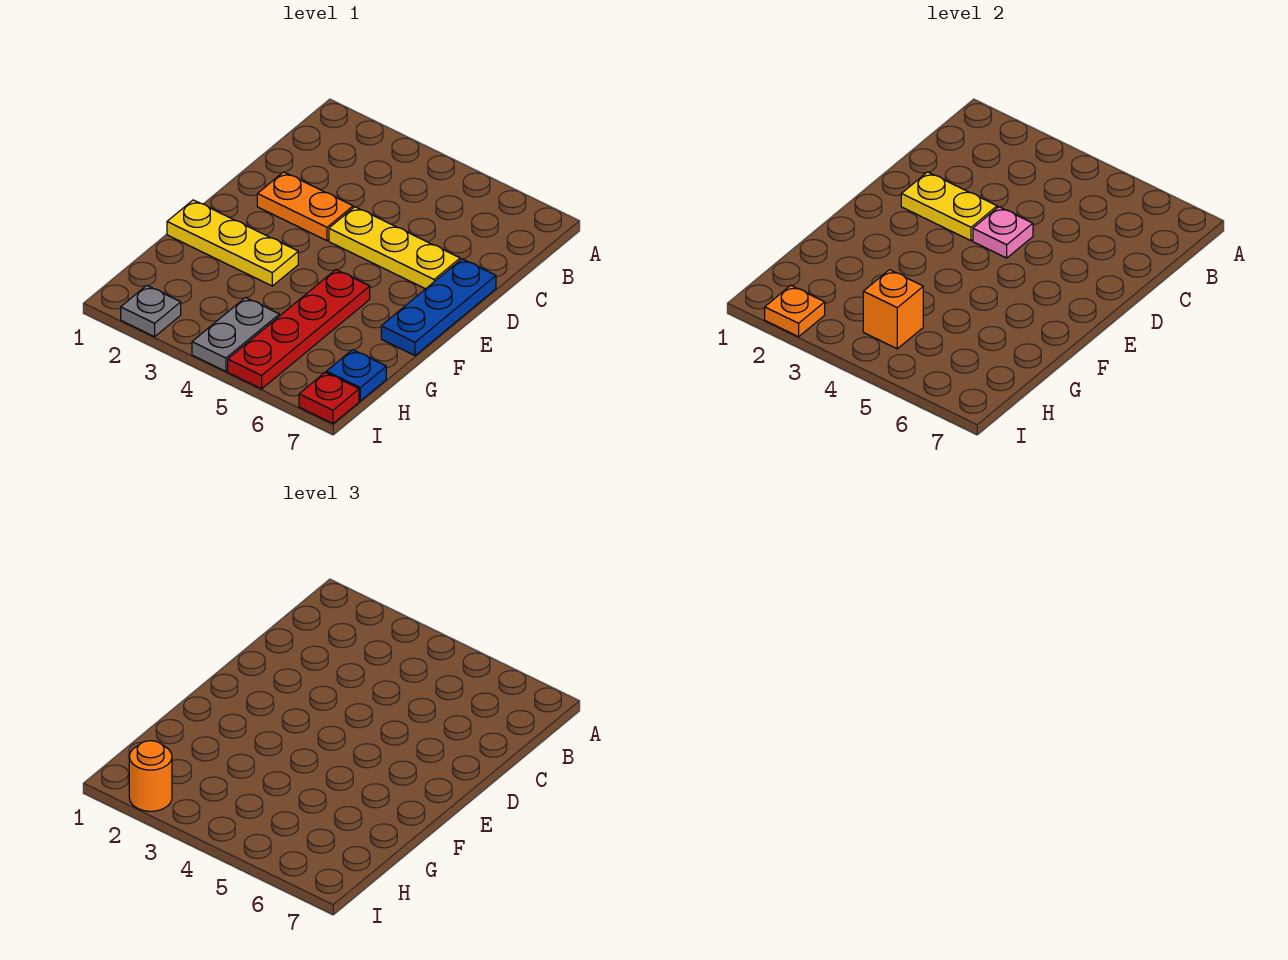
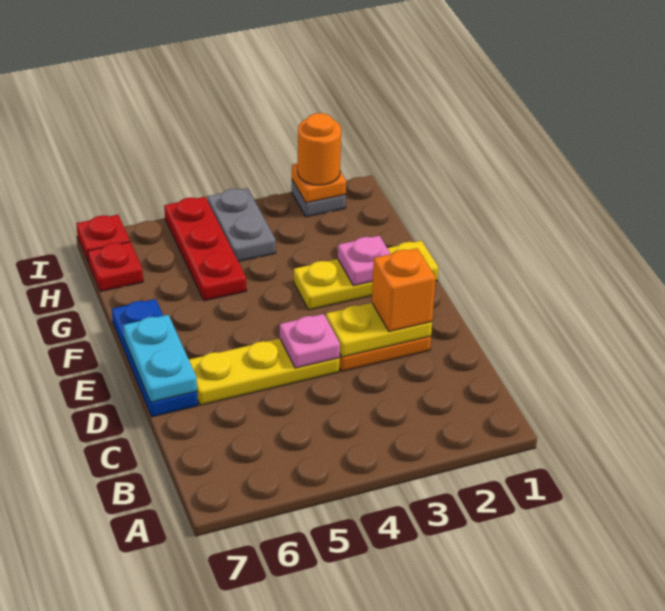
none -> cyan plate D7:E7 level 2
none -> pink plate F2 level 2
red plate F5:I5 level 1 -> red plate G5:I5 level 1
orange brick H4 level 2 -> orange brick D2 level 3
blue plate H7 level 1 -> red plate H7 level 1

